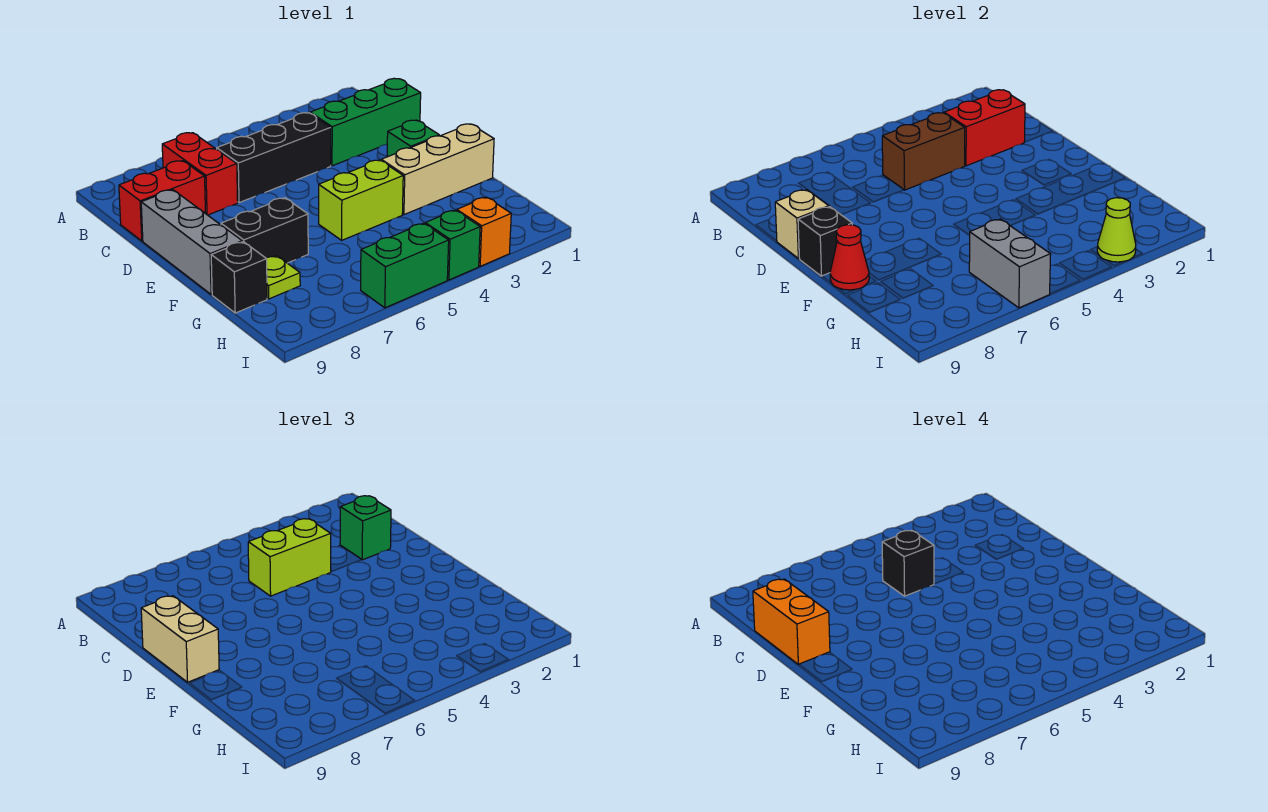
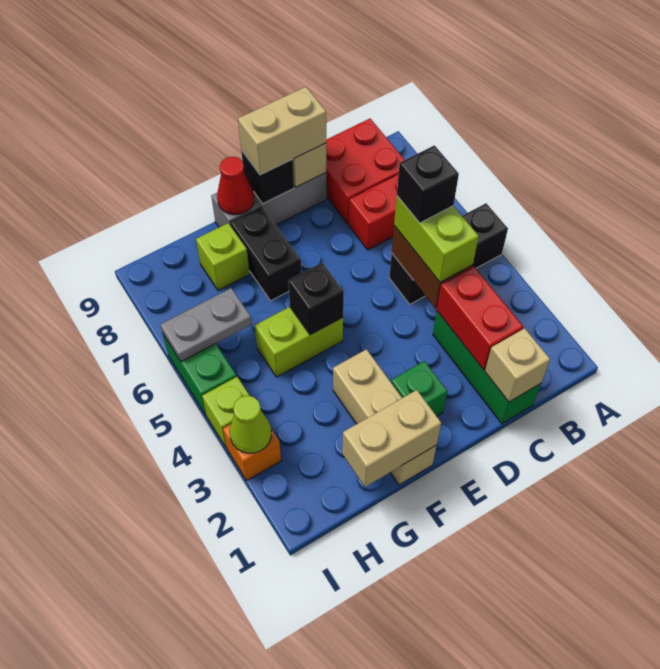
none -> tan brick C1 level 2
green brick C2 level 3 -> none
black brick C4:C6 level 1 -> black brick A5:C5 level 1
red brick C8:C9 level 1 -> red brick B8:C9 level 1
orange brick C9:D9 level 4 -> none
none -> tan brick F1:G1 level 2
lime brick F4:F5 level 1 -> lime brick F5:G5 level 1
lime plate G8 level 1 -> lime brick G8 level 1
black brick G9 level 1 -> black brick F5 level 2
grey brick H6:I6 level 2 -> grey plate H6:I6 level 2
green brick I4 level 1 -> lime brick I4 level 1

